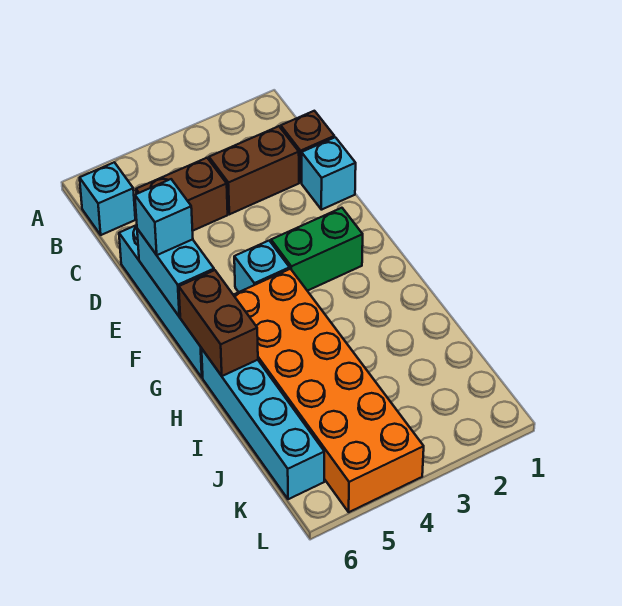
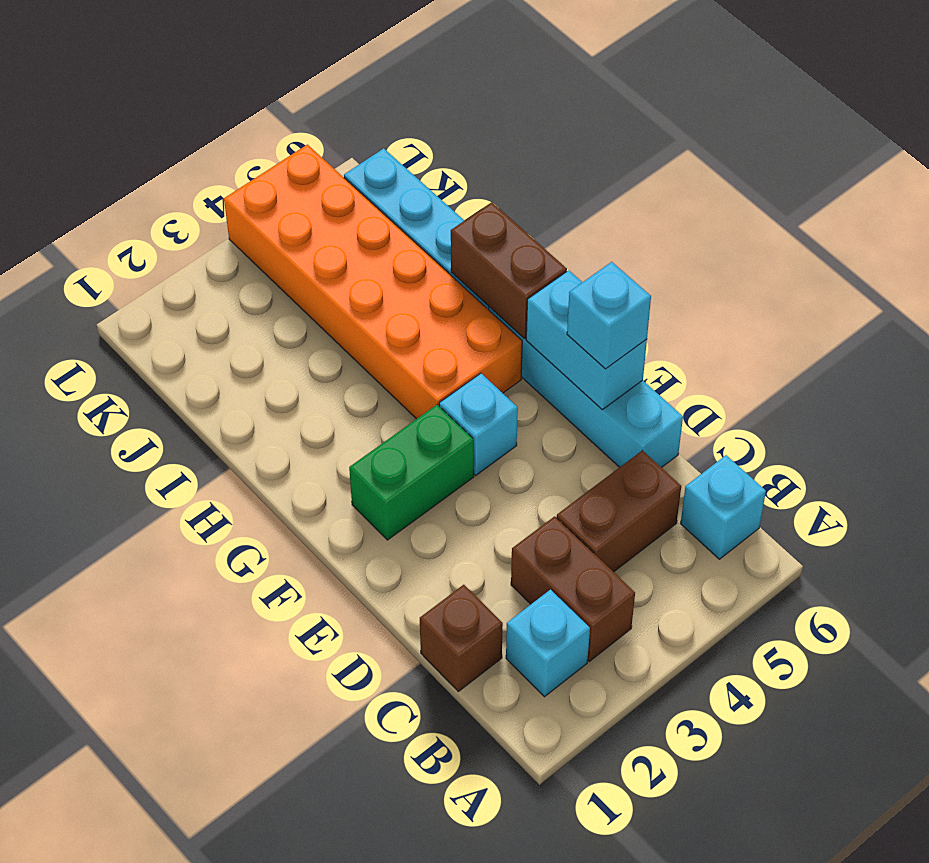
brown brick C2:C3 level 1 -> brown brick B3:C3 level 1
cyan brick D1 level 1 -> cyan brick B2 level 1

